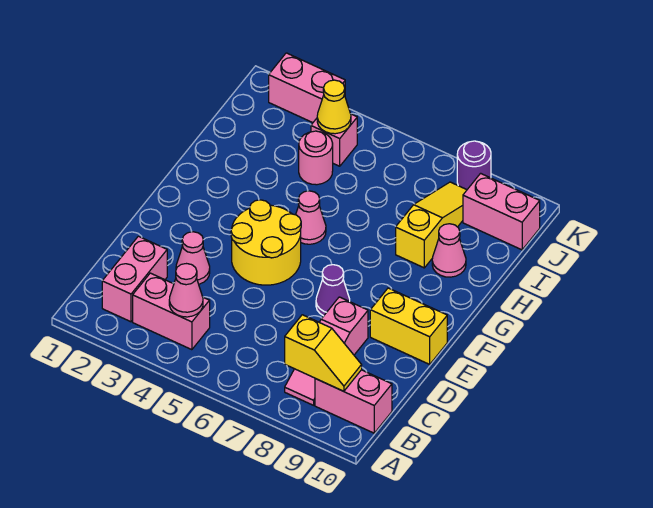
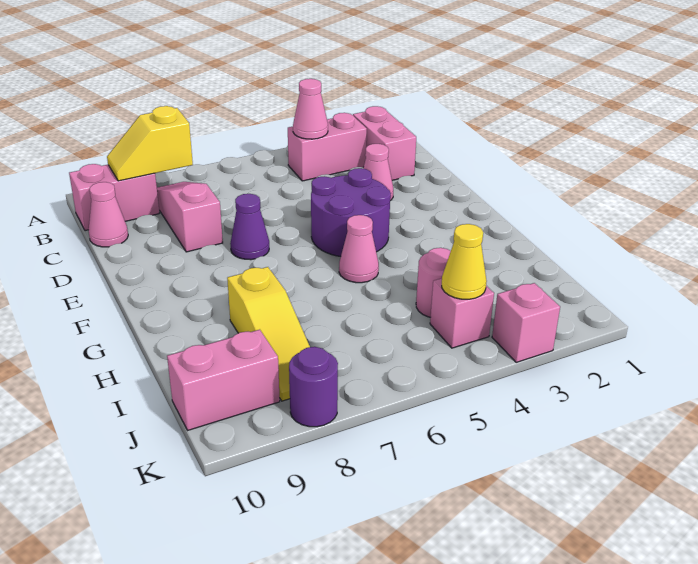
yellow round brick E4:F5 level 1 -> purple round brick E4:F5 level 1
yellow brick E9:E10 level 1 -> none
pink cone H9 level 1 -> pink cone C10 level 1
pink brick K2:K3 level 1 -> pink brick K3 level 1

